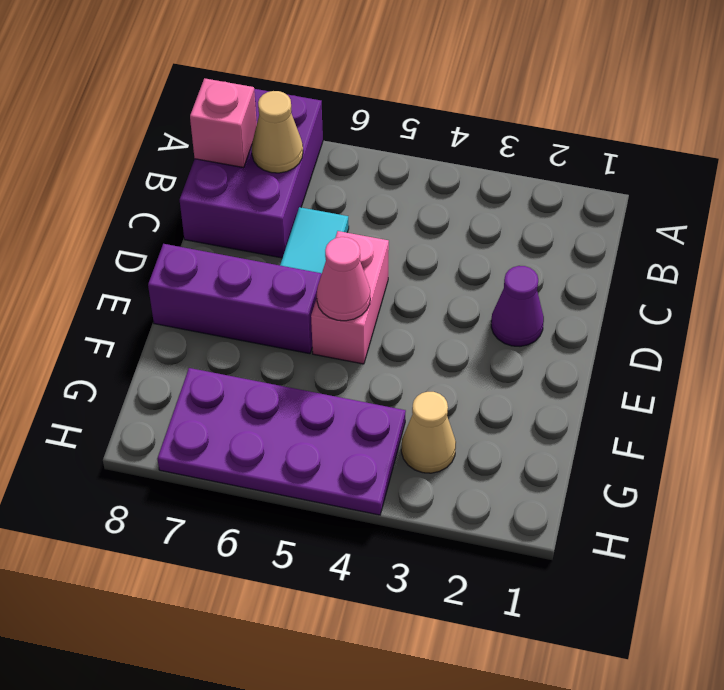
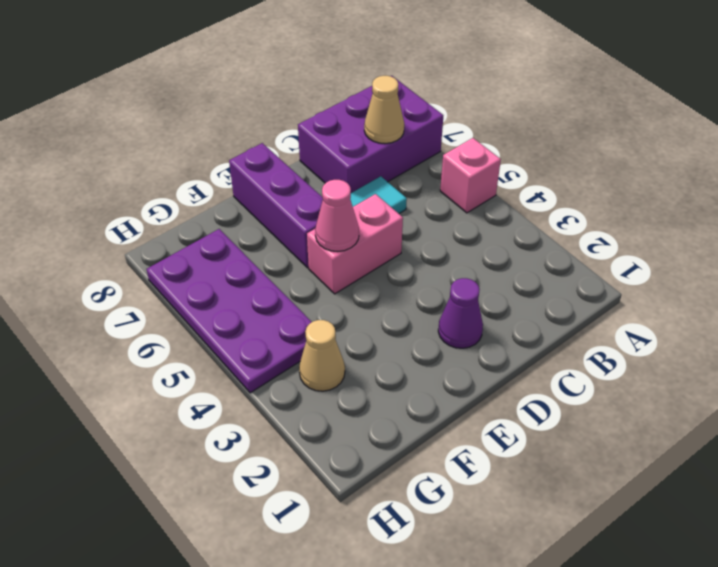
pink brick B8 level 2 -> pink brick A5 level 1

